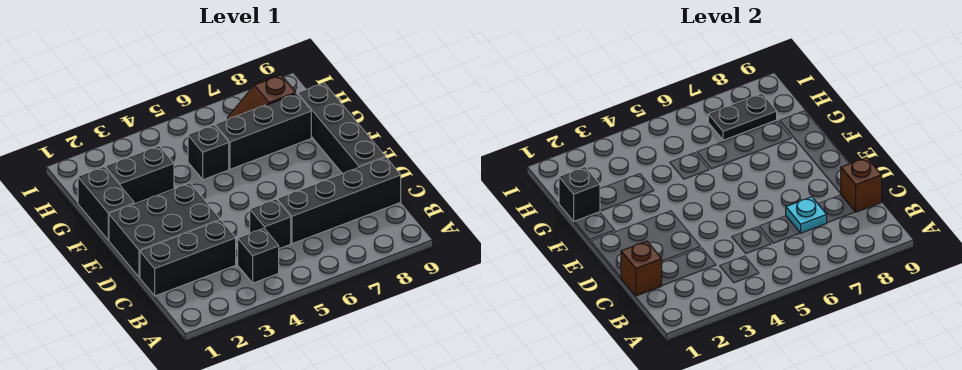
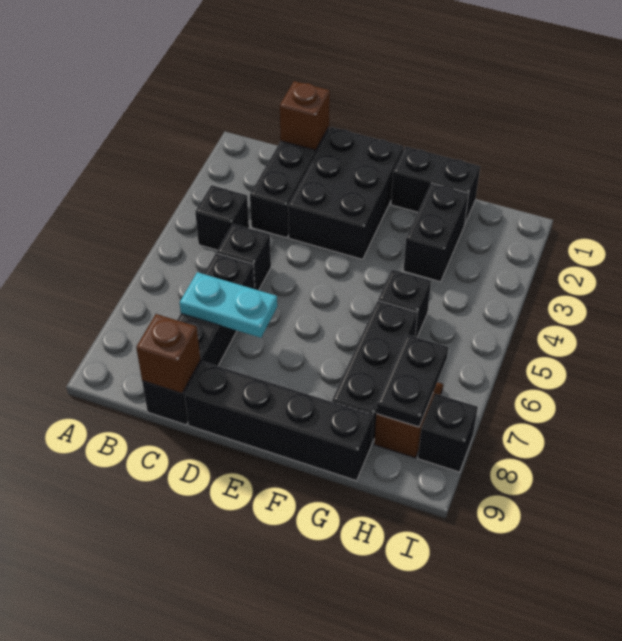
cyan plate C7 level 2 -> cyan plate C7:D7 level 2
black brick G1 level 2 -> black brick I8 level 1

